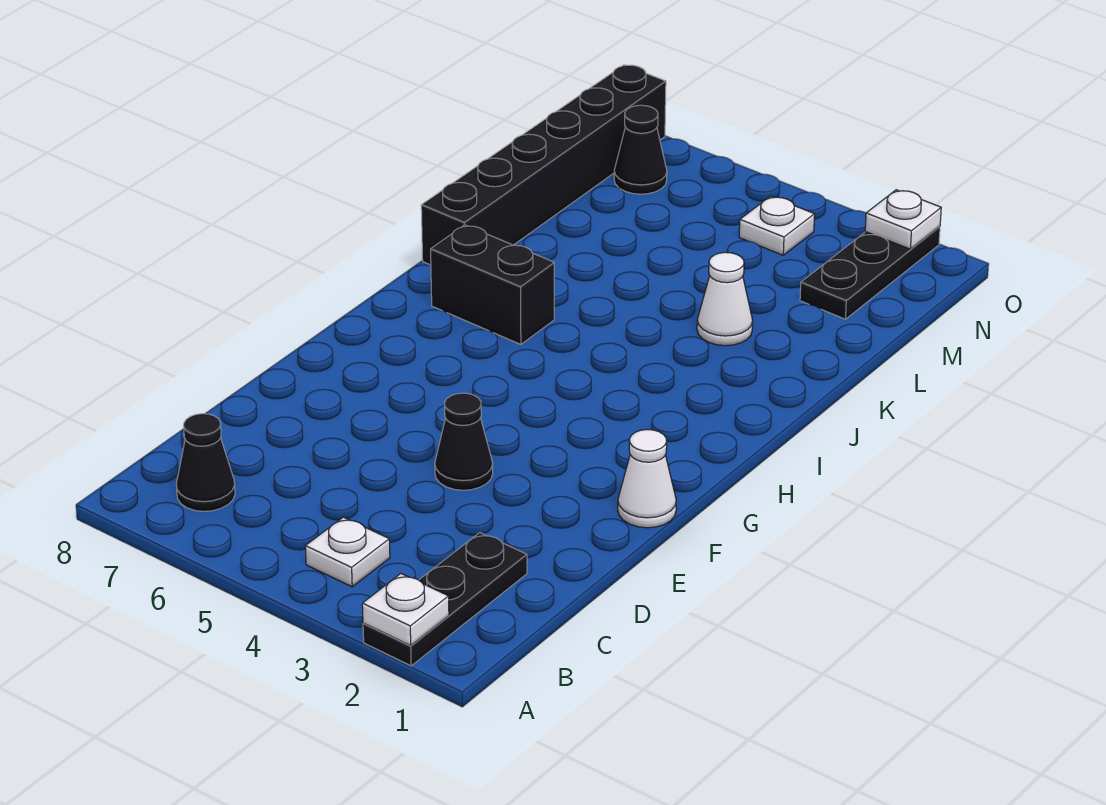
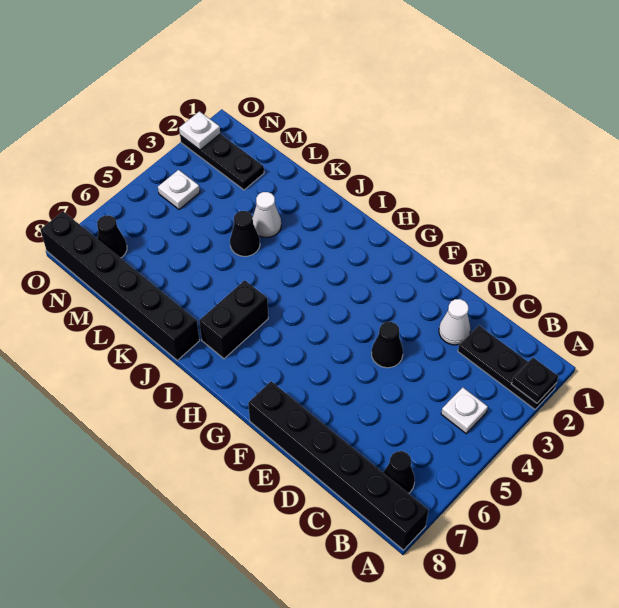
white plate A2 level 2 -> black plate A2 level 2
none -> black brick A8:F8 level 1
white cone F1 level 1 -> white cone D2 level 1
none -> black cone K4 level 1

